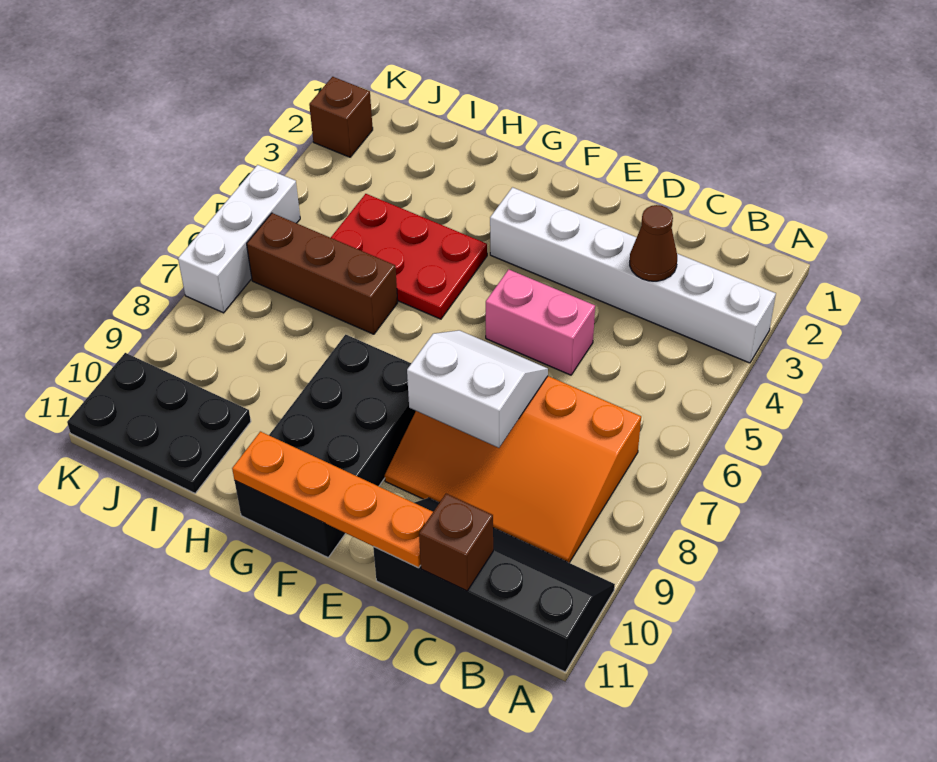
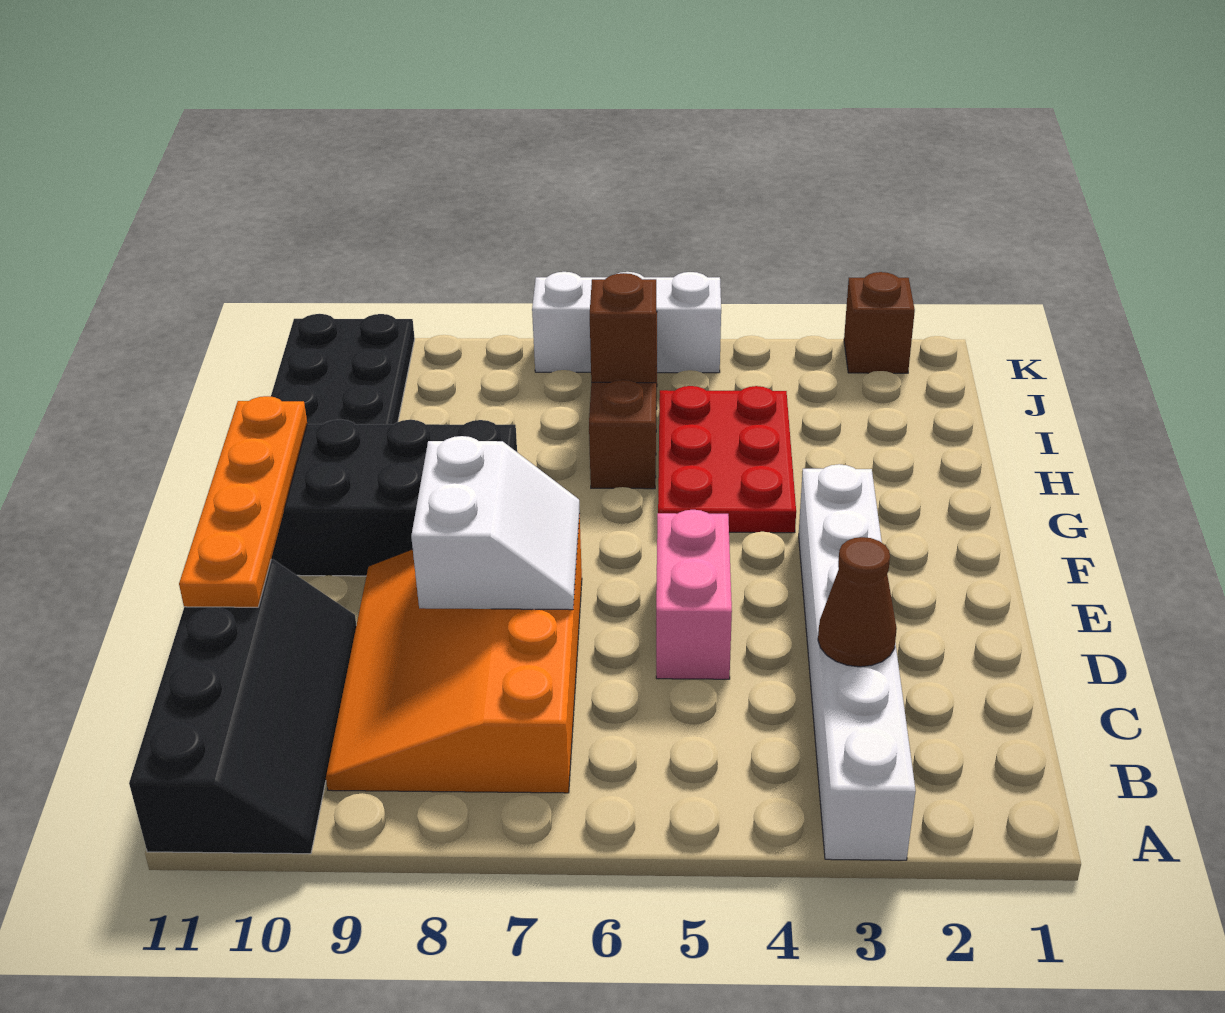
brown brick C11 level 2 -> brown brick I6 level 2

